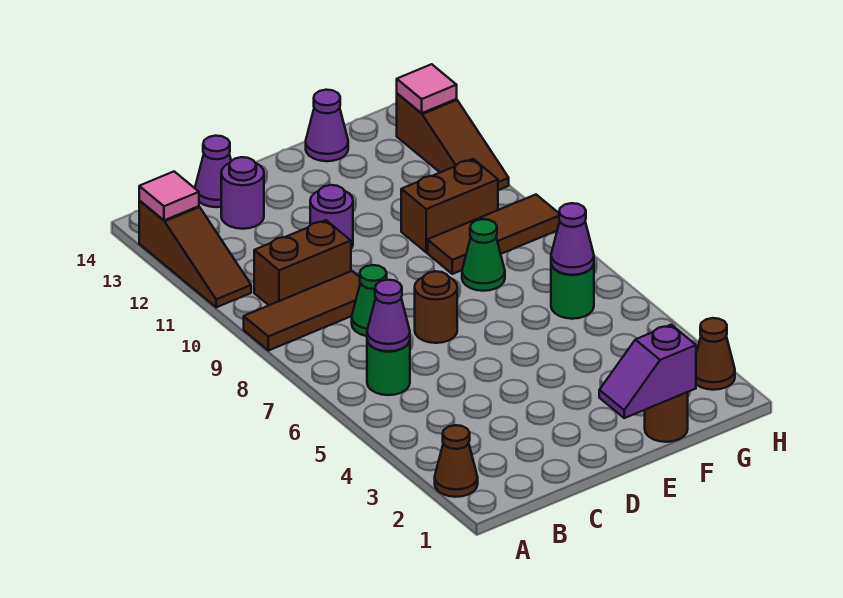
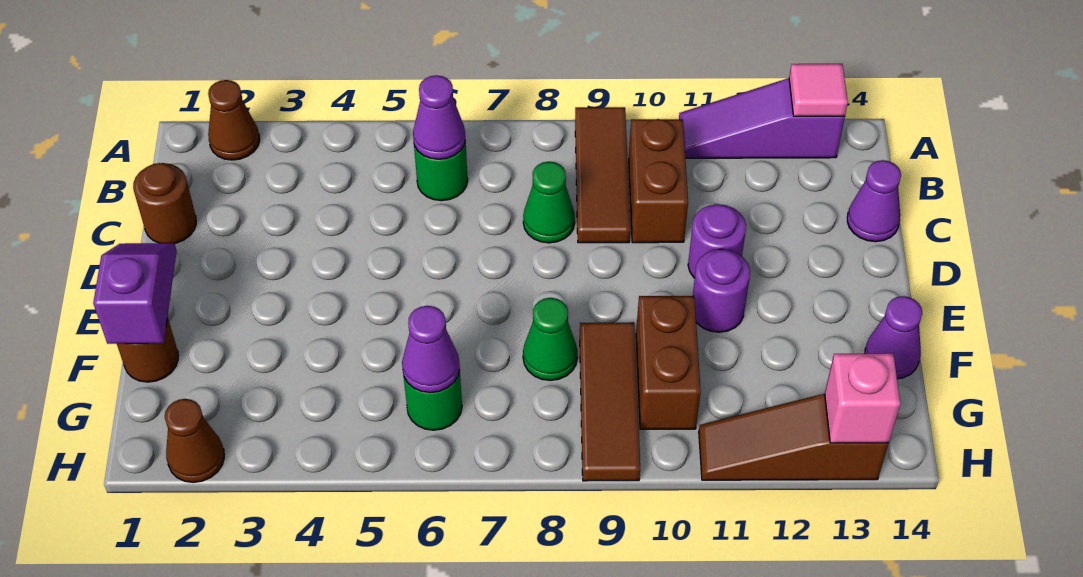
brown slope A11:A13 level 1 top 13 -> purple slope A11:A13 level 1 top 13
purple round brick C13 level 1 -> purple round brick E11 level 1
brown round brick D7 level 1 -> brown round brick C1 level 1
pink tile H13 level 2 -> pink brick H13 level 2

